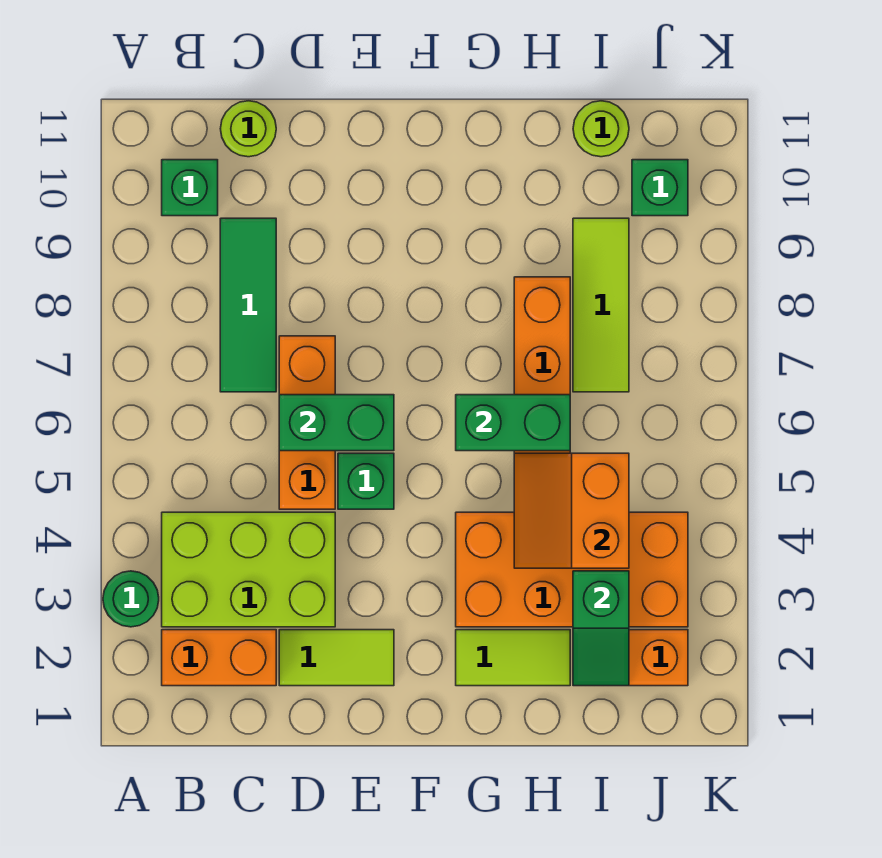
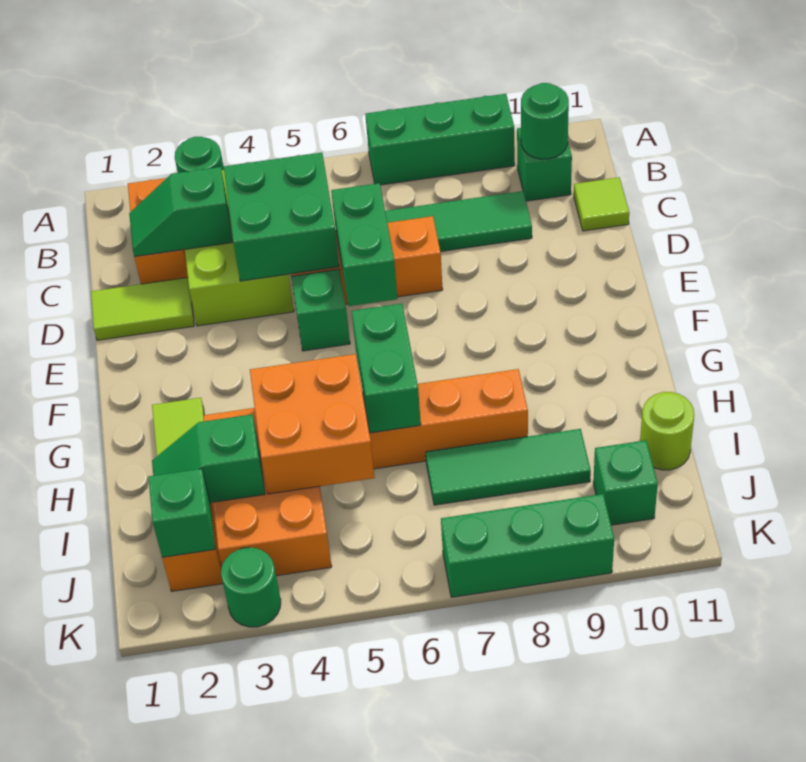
none -> green brick A7:A9 level 1
none -> green round brick B10 level 2
none -> green slope C2:C3 level 2 top 3
none -> green brick C4:D5 level 2
lime round brick C11 level 1 -> lime tile C11 level 1
lime tile D2:E2 level 1 -> lime tile D1:D2 level 1
orange brick G3:J4 level 1 -> orange brick H3:J4 level 1
orange slope H4:I5 level 2 top I -> orange brick H4:I5 level 2
lime tile I7:I9 level 1 -> green tile I7:I9 level 1
none -> green brick J2 level 2
none -> green round brick K3 level 1
none -> green brick K7:K9 level 1

